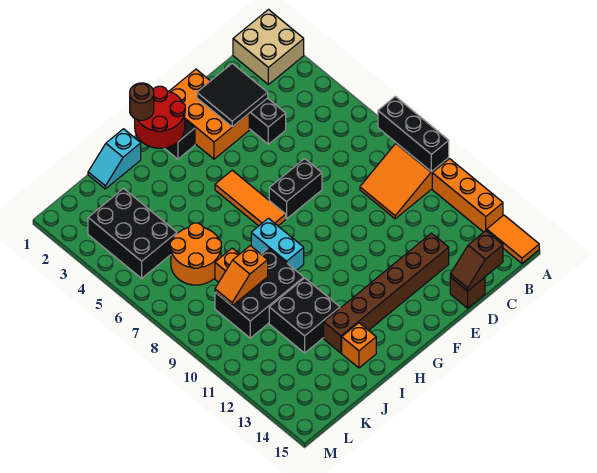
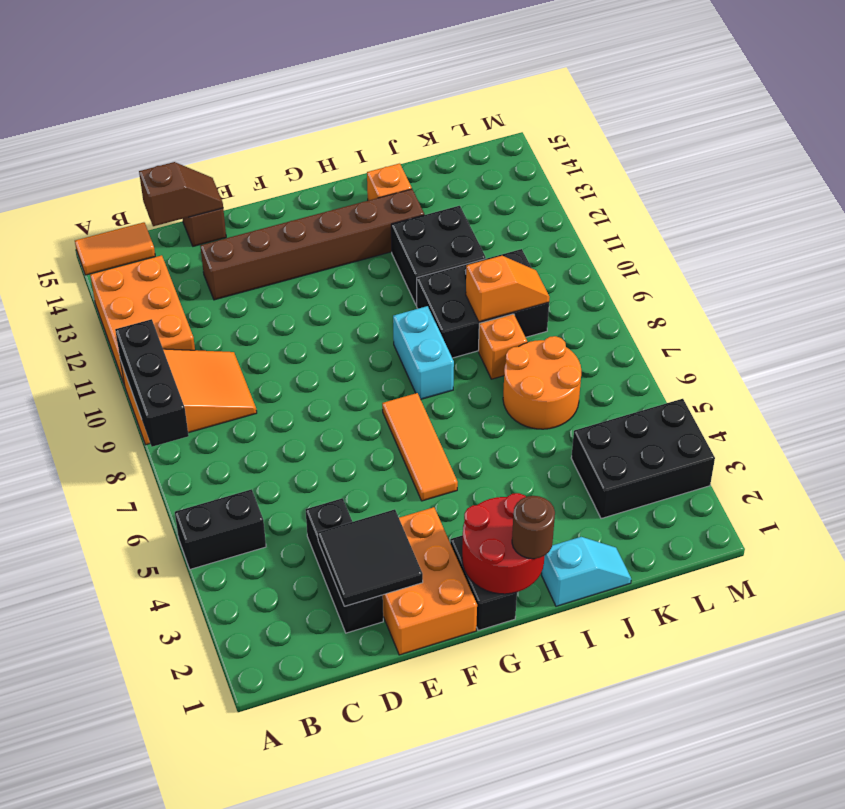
tan brick A1:B2 level 1 -> none
orange brick A11:A13 level 1 -> orange brick A11:B13 level 1
orange tile A14:A15 level 1 -> orange tile A15:B15 level 1
black brick E7:F7 level 1 -> black brick A5:B5 level 1
black brick K3:L5 level 1 -> black brick K3:M4 level 1

